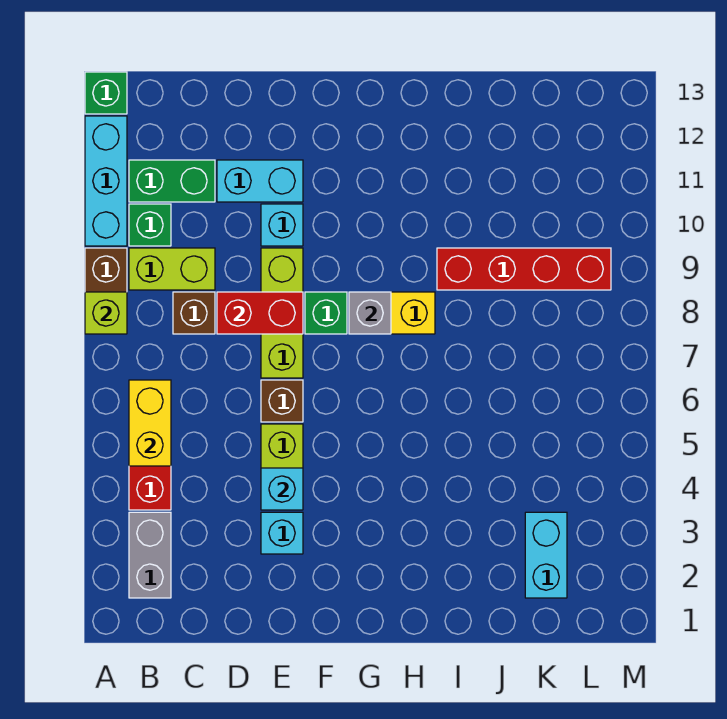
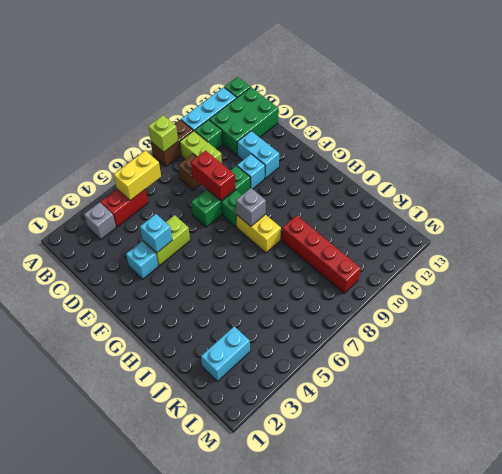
grey brick B2:B3 level 1 -> grey brick B3 level 1
green brick B11:C11 level 1 -> green brick B11:C13 level 1
brown brick E6 level 1 -> none
lime brick E7:E9 level 1 -> green brick E7:E9 level 1

